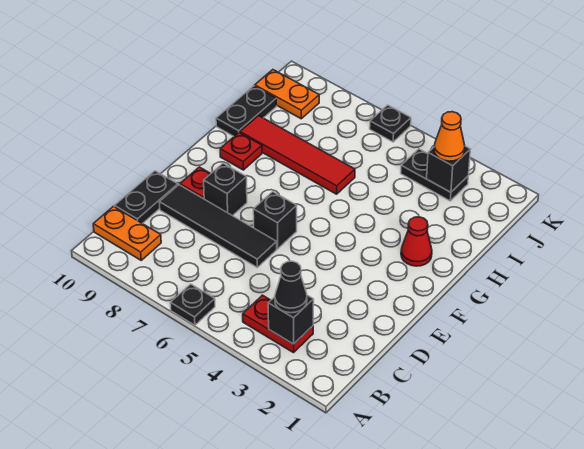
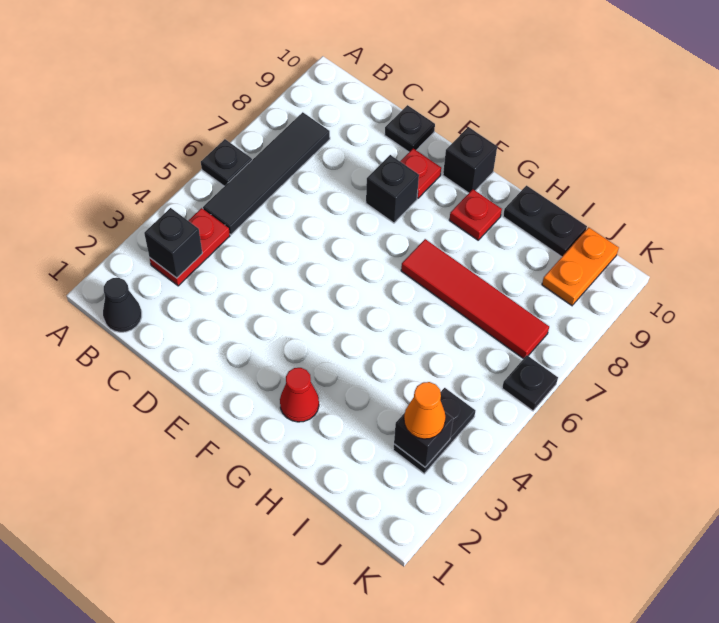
black cone B3 level 3 -> black cone B1 level 1
orange plate B9:B10 level 1 -> none
black plate C10:D10 level 1 -> black plate D10 level 1
black tile D6:D9 level 1 -> black tile B5:B8 level 1
black brick E6 level 1 -> black brick F10 level 1
red tile H6:H9 level 1 -> red tile G7:J7 level 1

